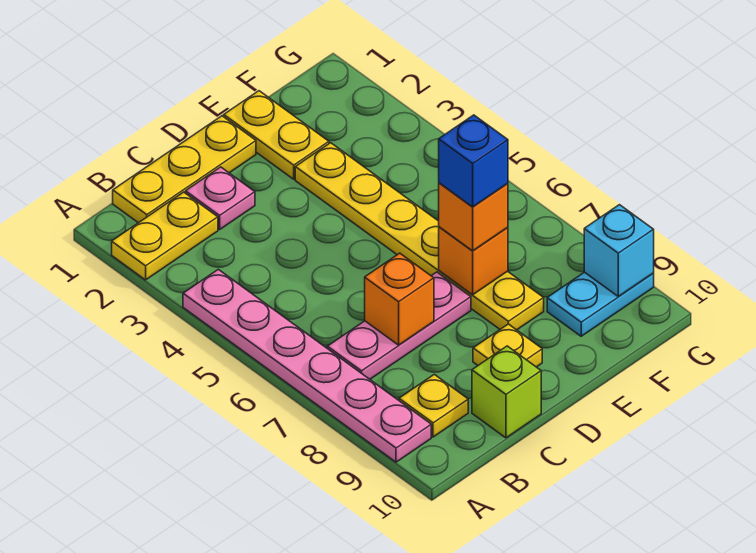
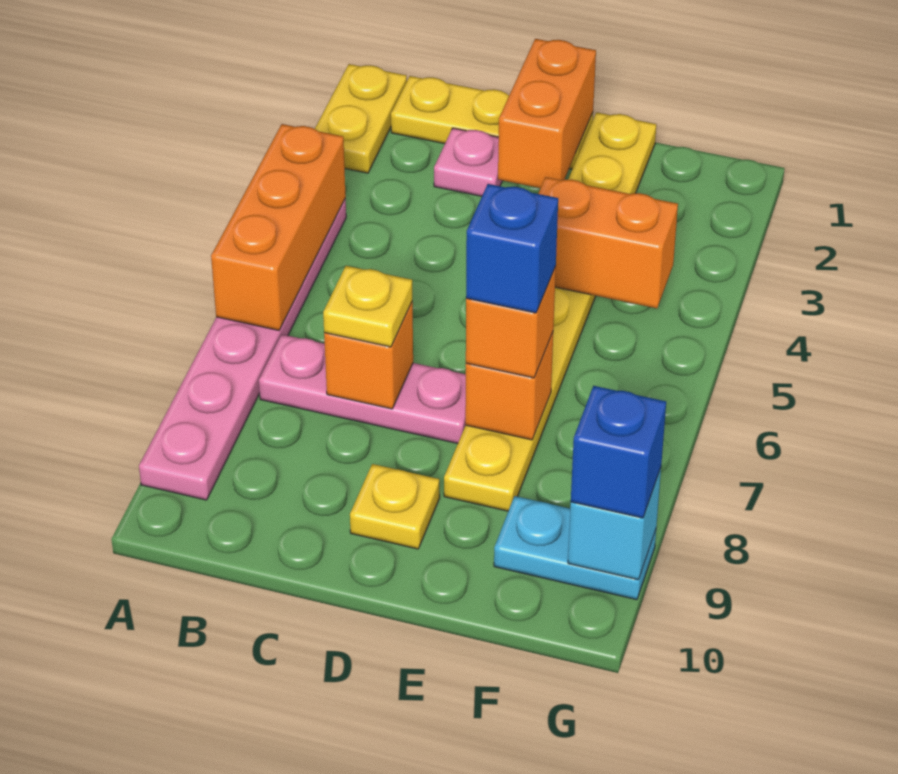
yellow plate A2:B2 level 1 -> yellow plate A1:A2 level 1
none -> orange brick A4:A6 level 2
yellow plate B9 level 1 -> yellow plate C7 level 3
lime brick C10 level 1 -> none
none -> orange brick D1:D2 level 2
none -> orange brick E4:F4 level 2
none -> blue brick G9 level 3

